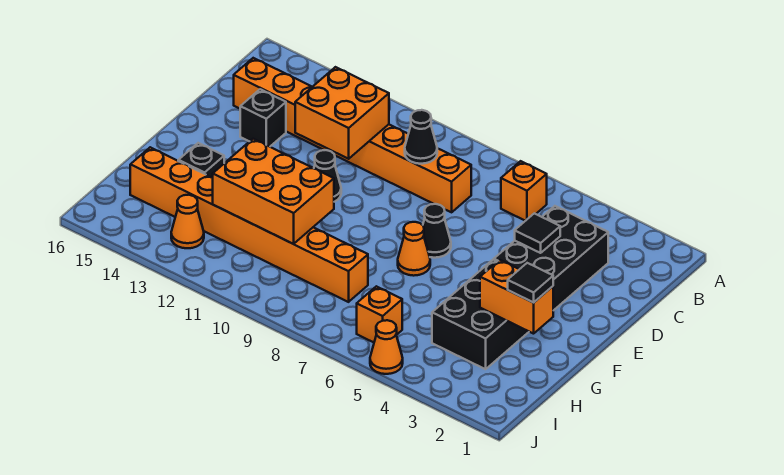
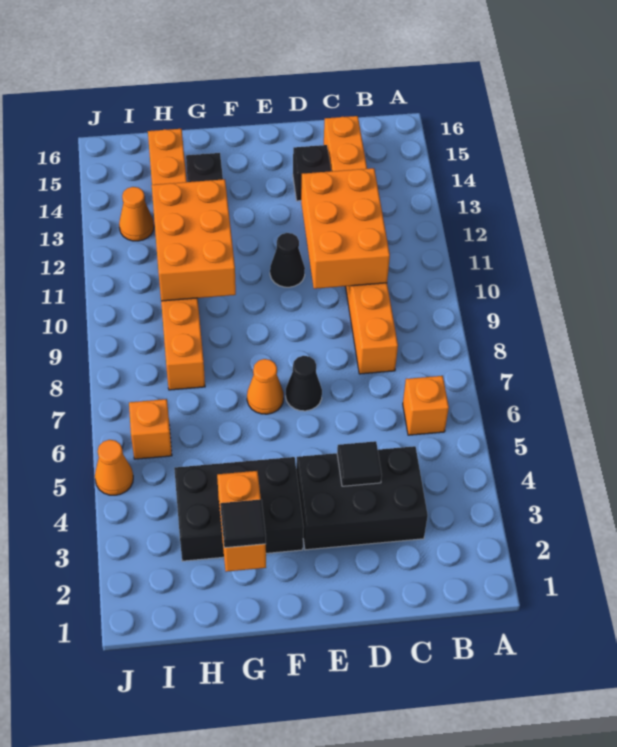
black cone C9 level 2 -> none
orange brick C11:D12 level 2 -> orange brick C10:D12 level 2

